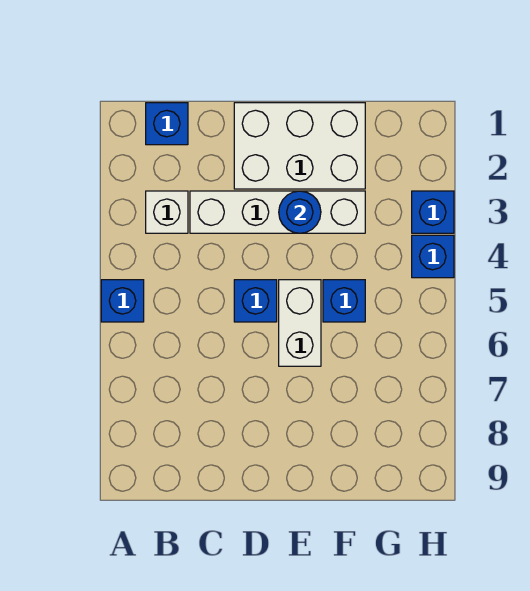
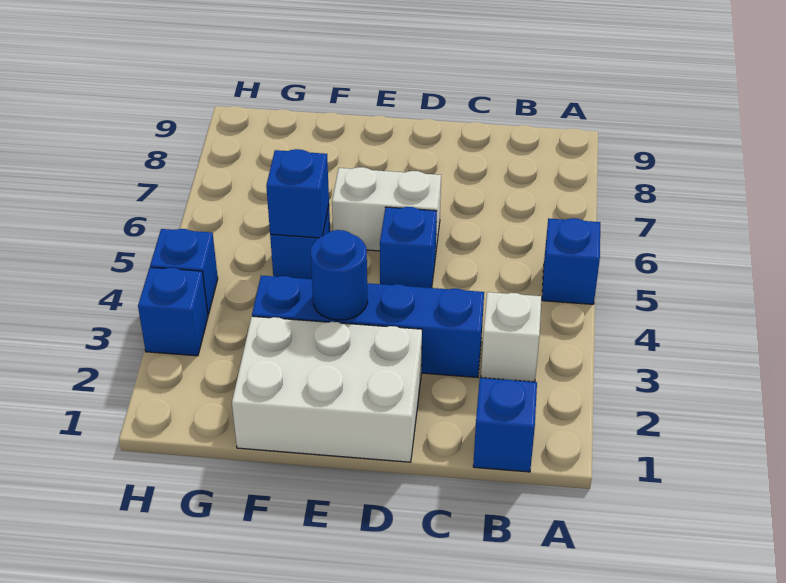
white brick C3:F3 level 1 -> blue brick C3:F3 level 1
white brick E5:E6 level 1 -> white brick D6:E6 level 1
none -> blue brick F5 level 2

